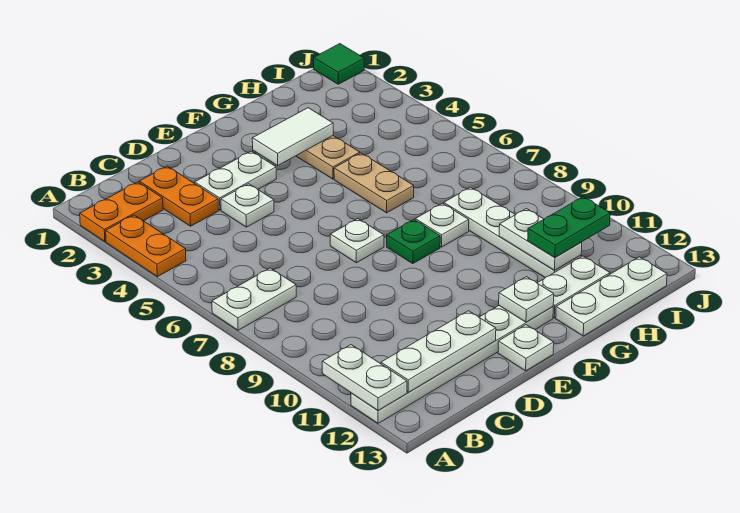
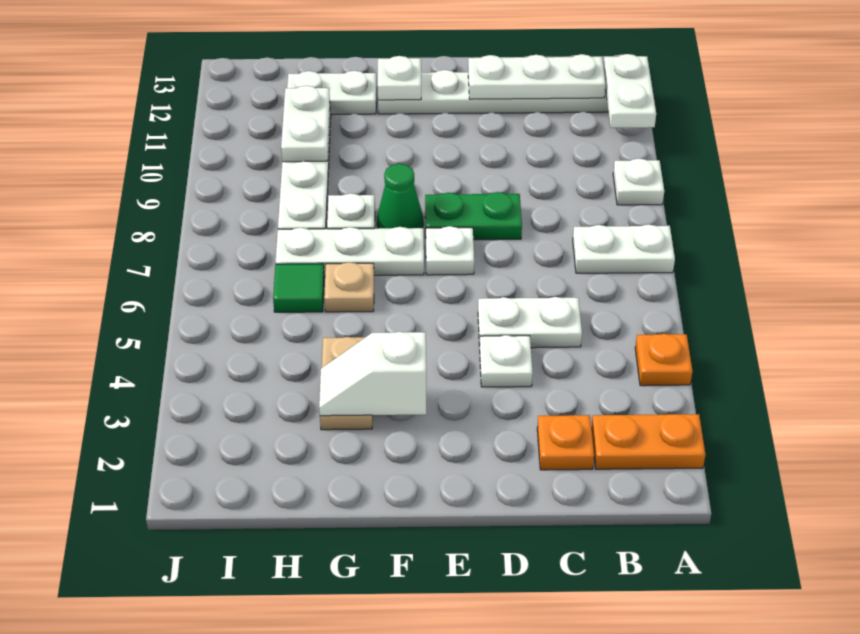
orange plate A3:A4 level 1 -> orange plate A4 level 1
orange plate C2:C3 level 1 -> orange plate C2 level 1
white plate D3:E3 level 1 -> white plate C5:D5 level 1
white plate E13 level 1 -> white plate A9 level 1
white tile F3:G3 level 2 -> white slope F3:G3 level 2 top F
green plate F8 level 1 -> green cone F8 level 1
tan plate G5:G6 level 1 -> tan plate G6 level 1
white plate G13:I13 level 1 -> white plate F7:H7 level 1
green plate H11:I11 level 3 -> green plate D8:E8 level 1
green tile J1 level 1 -> green tile H6 level 1

